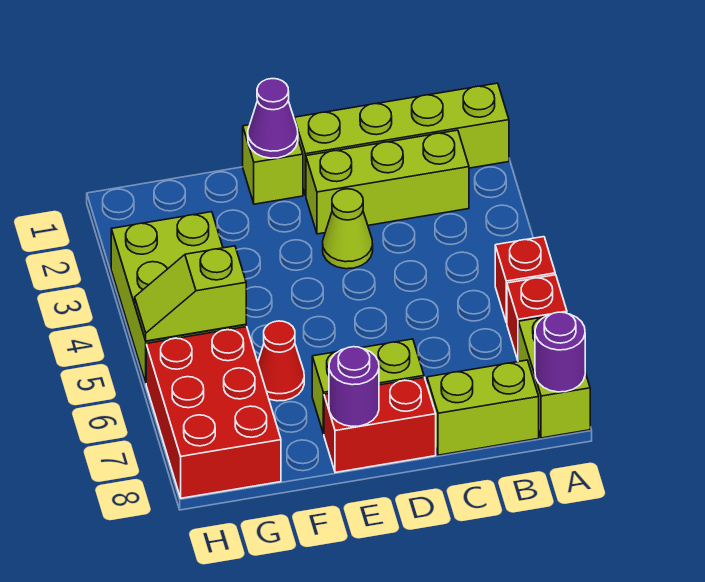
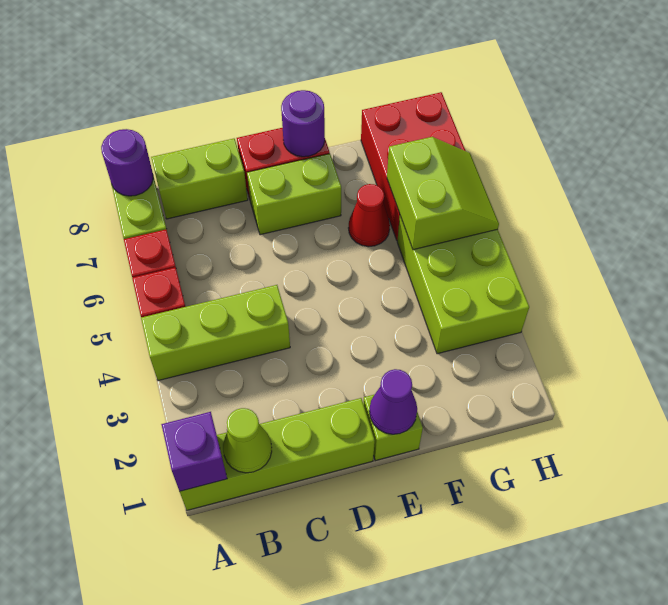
none -> purple brick A1 level 2
lime brick B2:D2 level 1 -> lime brick A4:C4 level 1
lime cone D3 level 1 -> lime cone B1 level 2
lime slope G5:H5 level 2 top G -> lime slope G5:H6 level 2 top G

